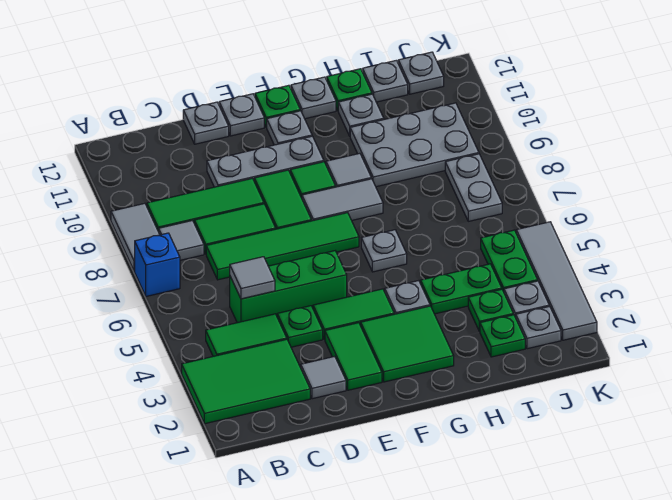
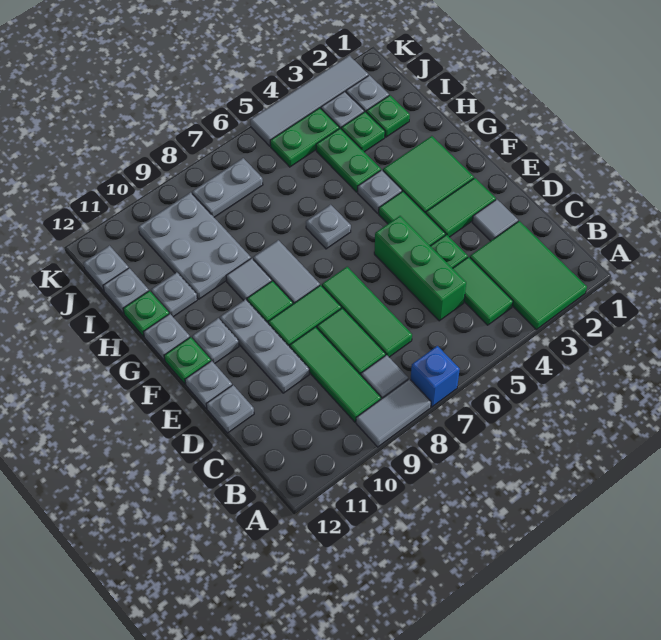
grey tile C5 level 2 -> none
green tile C7:F7 level 1 -> green tile C7:E7 level 1

